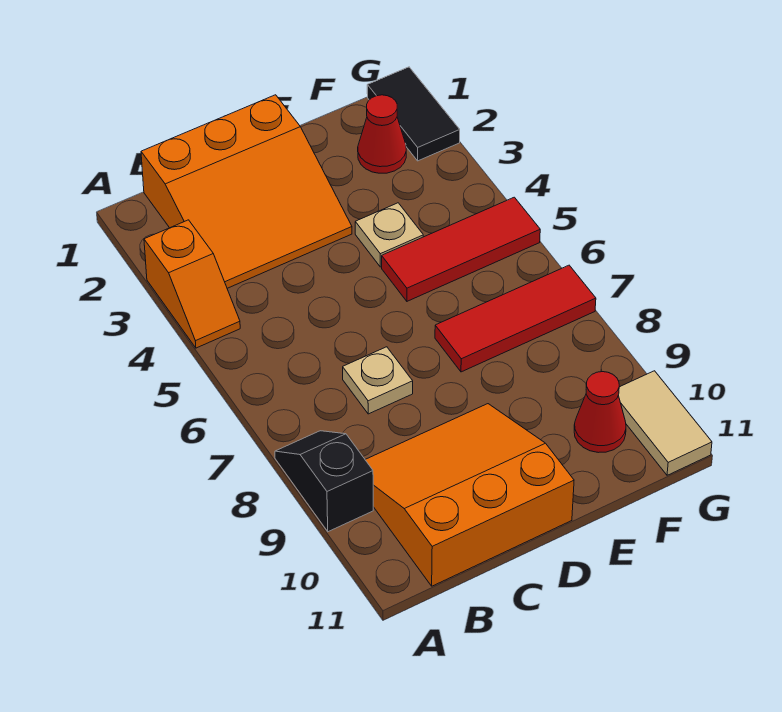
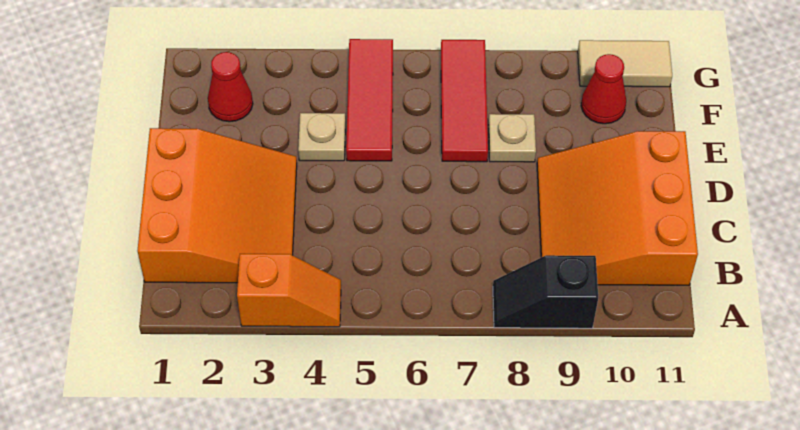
tan plate C7 level 1 -> tan plate E8 level 1
black tile G1:G2 level 1 -> none

